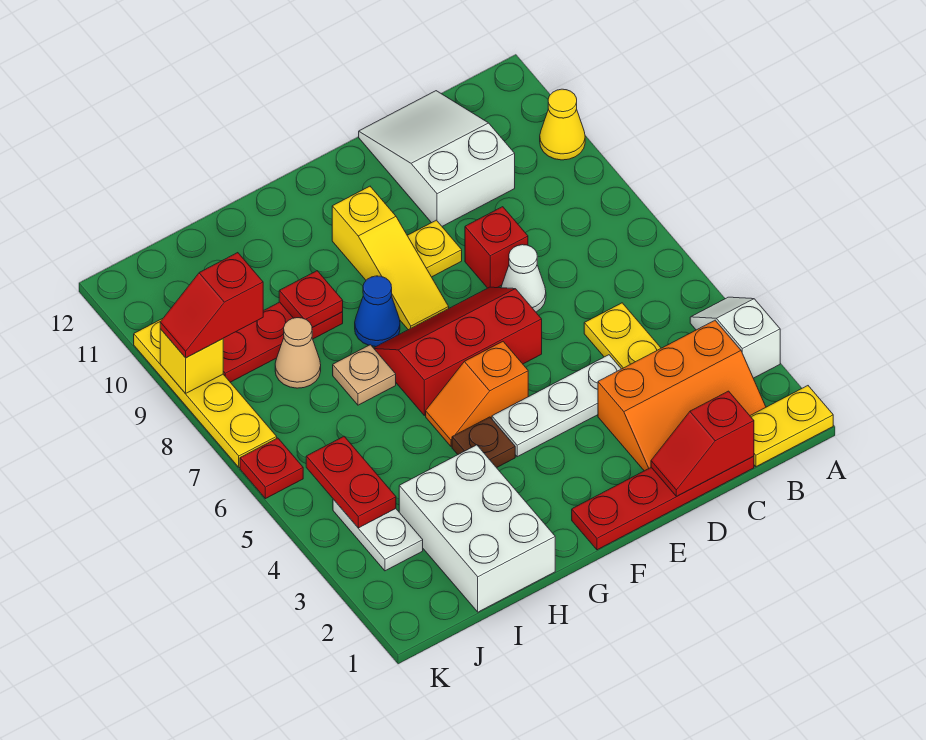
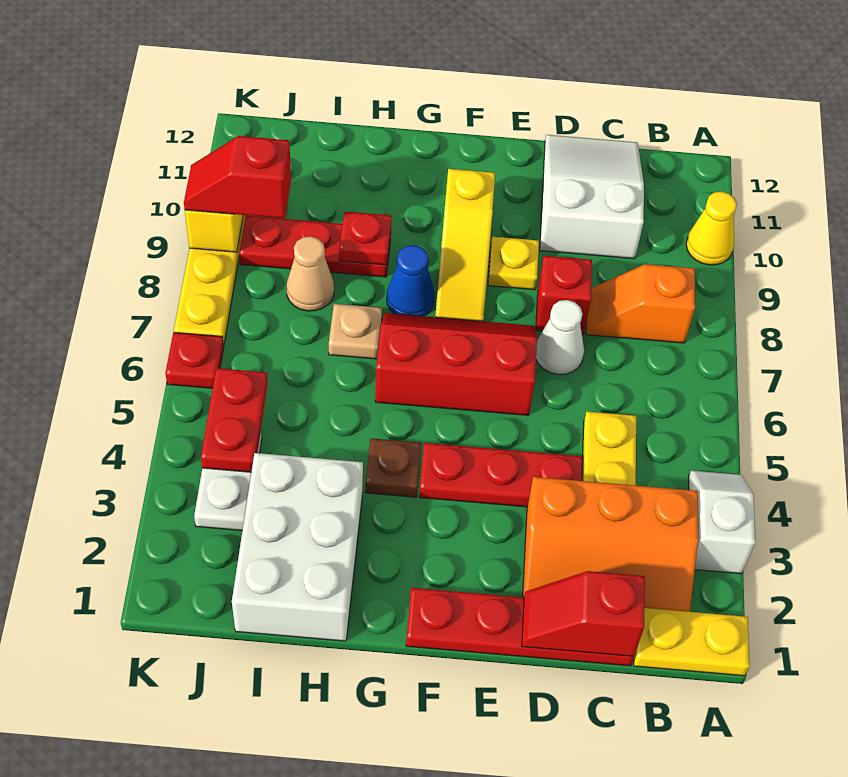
white plate D4:F4 level 1 -> red plate D4:F4 level 1
orange slope F5:G5 level 1 top F -> orange slope B8:C8 level 1 top B

